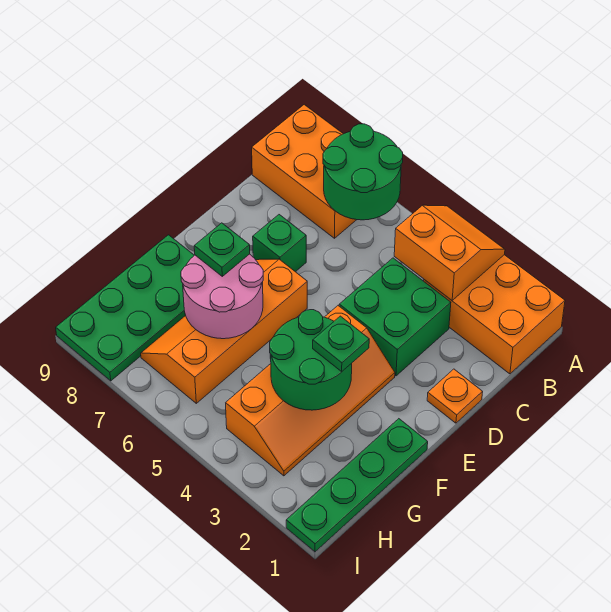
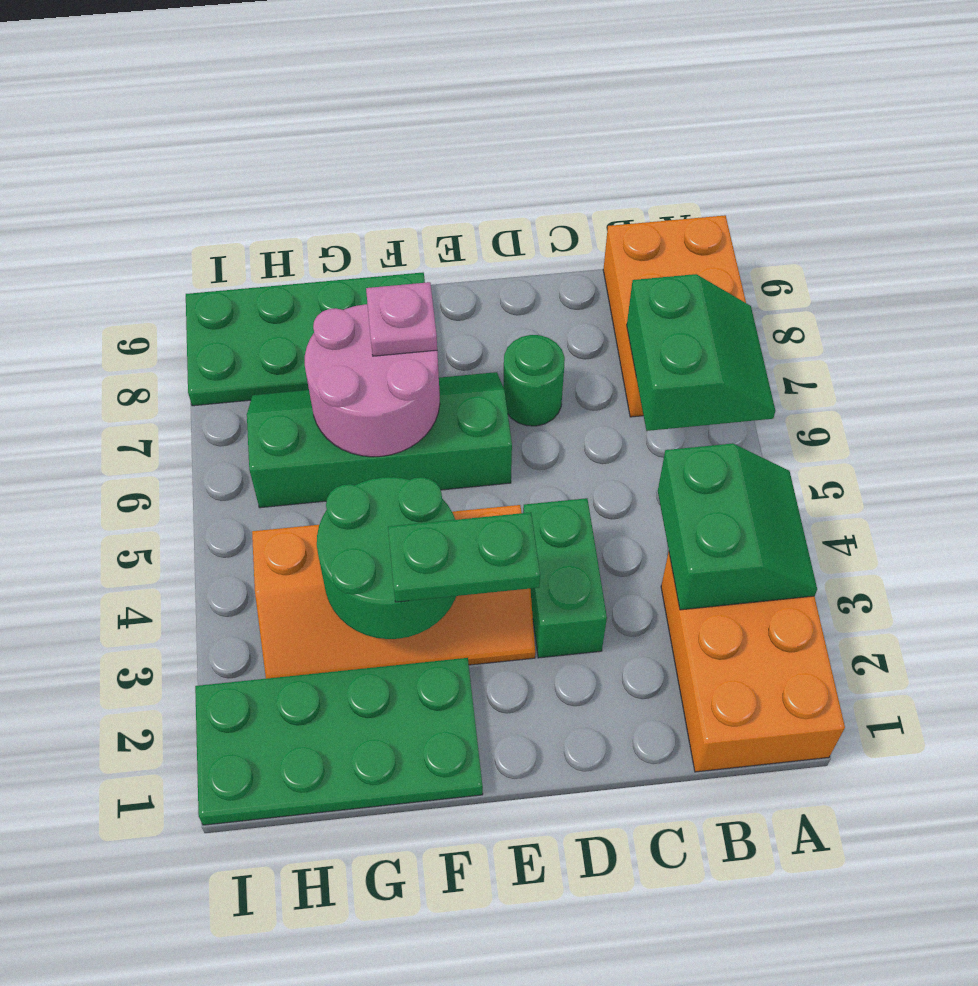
orange slope A3:B4 level 2 top B -> green slope A3:B4 level 2 top B
green round brick A6:B7 level 2 -> green slope A6:B7 level 2 top B
green brick C3:D4 level 1 -> green brick D3:D4 level 1
orange plate D1 level 1 -> none
green brick D7 level 1 -> green round brick D7 level 1
orange slope E6:H7 level 1 top 6 -> green slope E6:H7 level 1 top 6
green plate F1:I1 level 1 -> green plate F1:I2 level 1
green plate F3 level 3 -> green plate E3:F3 level 3
green plate F7 level 3 -> pink plate F7 level 3

